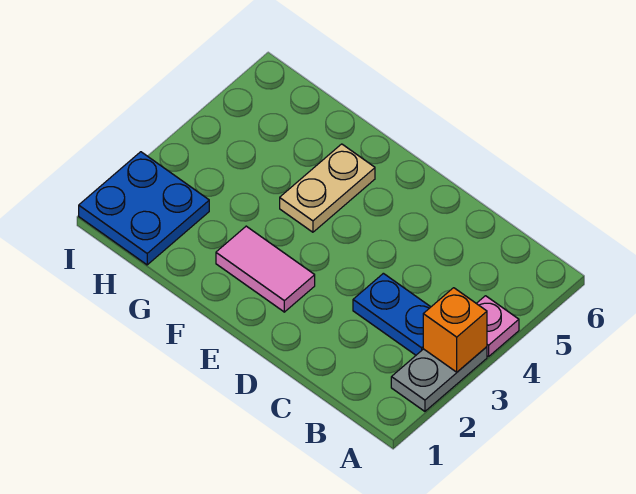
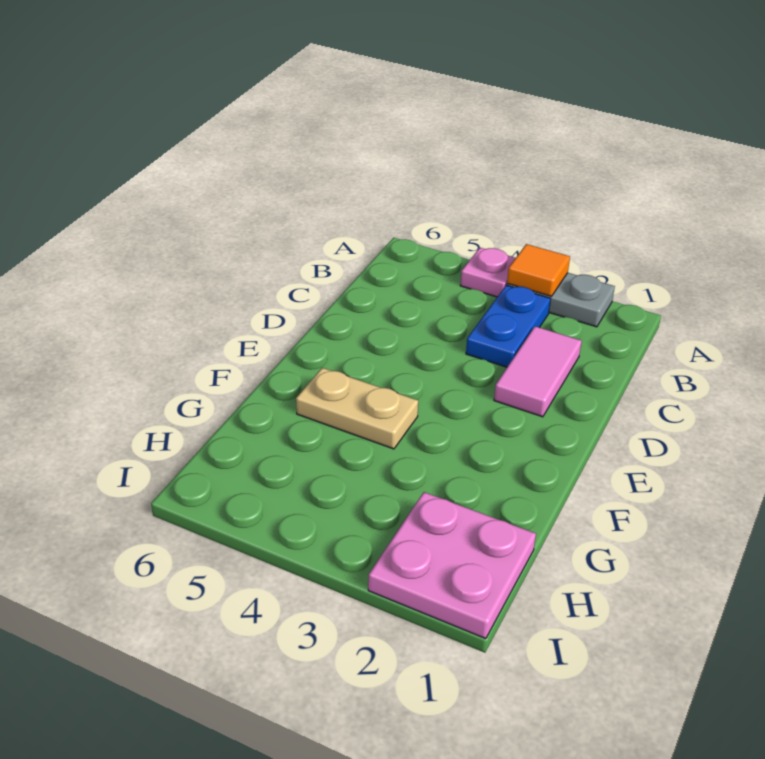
orange brick A3 level 2 -> orange tile A3 level 2
pink tile E2:F2 level 1 -> pink tile C2:D2 level 1
blue plate H1:I2 level 1 -> pink plate H1:I2 level 1

